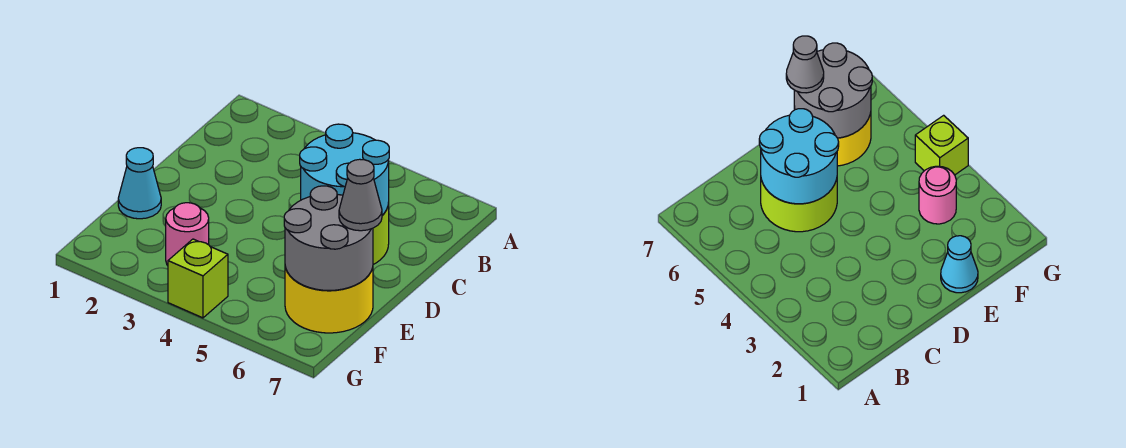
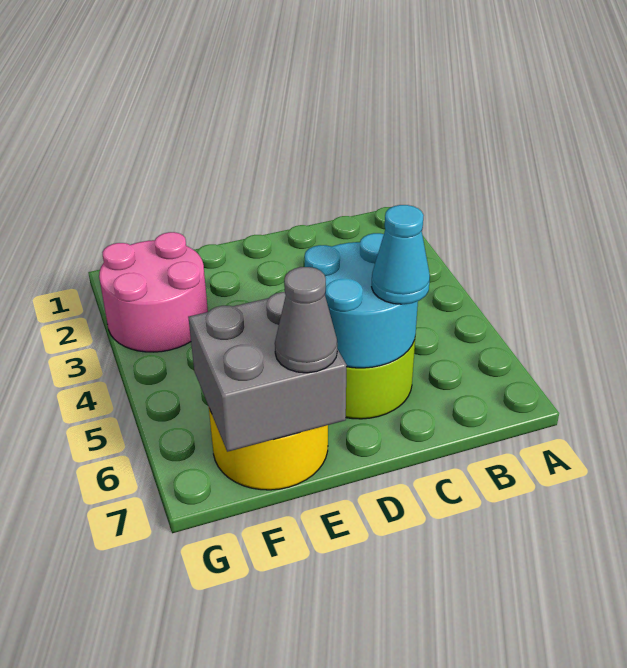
cyan cone E1 level 1 -> cyan cone C6 level 3
grey round brick E6:F7 level 2 -> grey brick E6:F7 level 2
pink round brick F3 level 1 -> pink round brick F2:G3 level 1
lime brick G4 level 1 -> none

